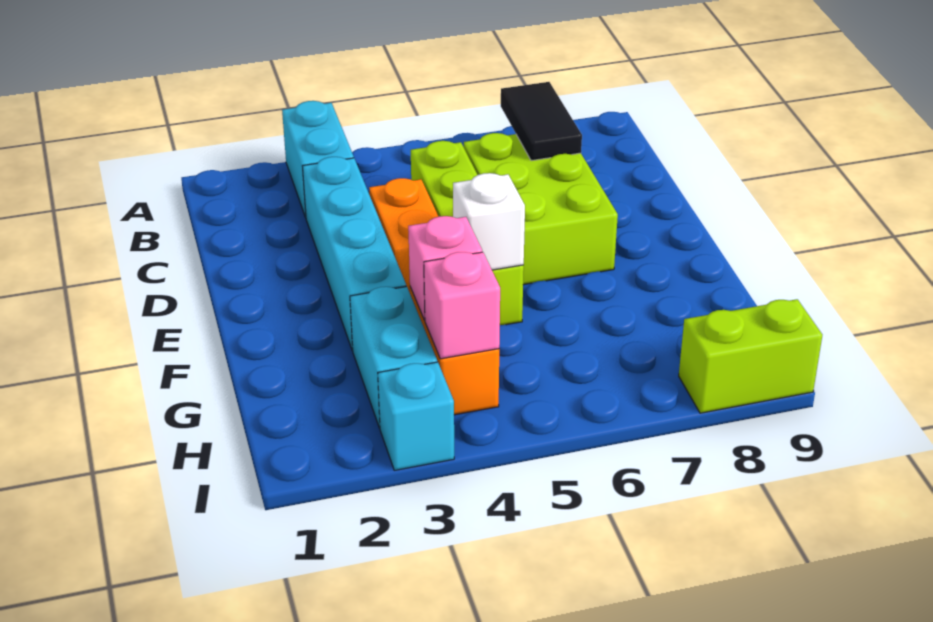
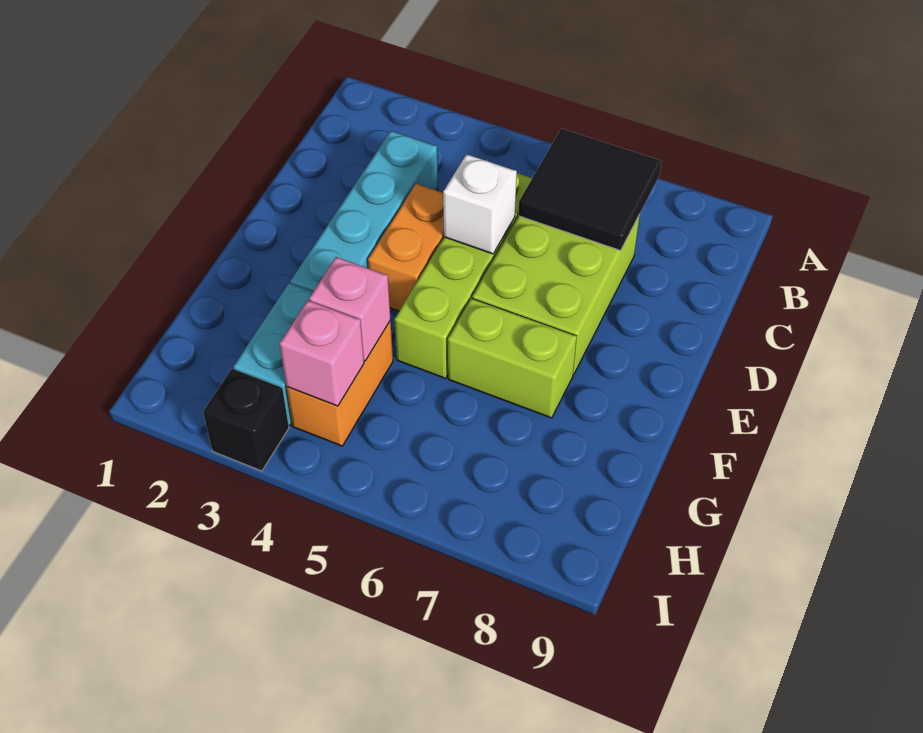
cyan brick A3:B3 level 1 -> none
black tile B7:C7 level 2 -> black tile B6:C7 level 2
white brick F5 level 2 -> white brick D5 level 2
cyan brick I3 level 1 -> black brick I3 level 1
lime brick I8:I9 level 1 -> lime brick F6:F7 level 1

